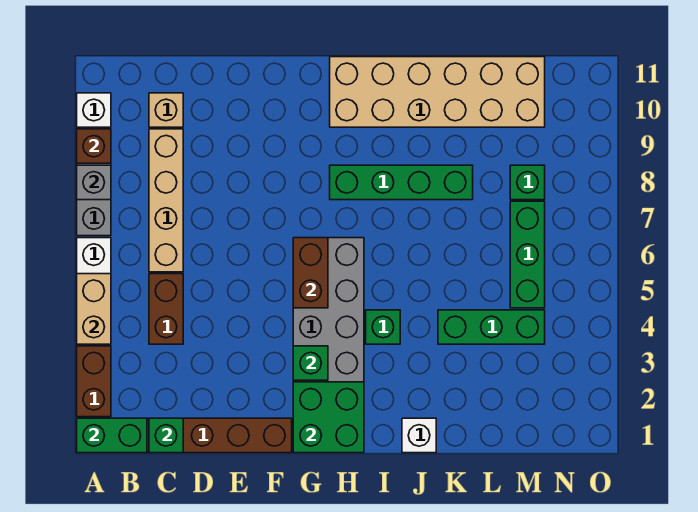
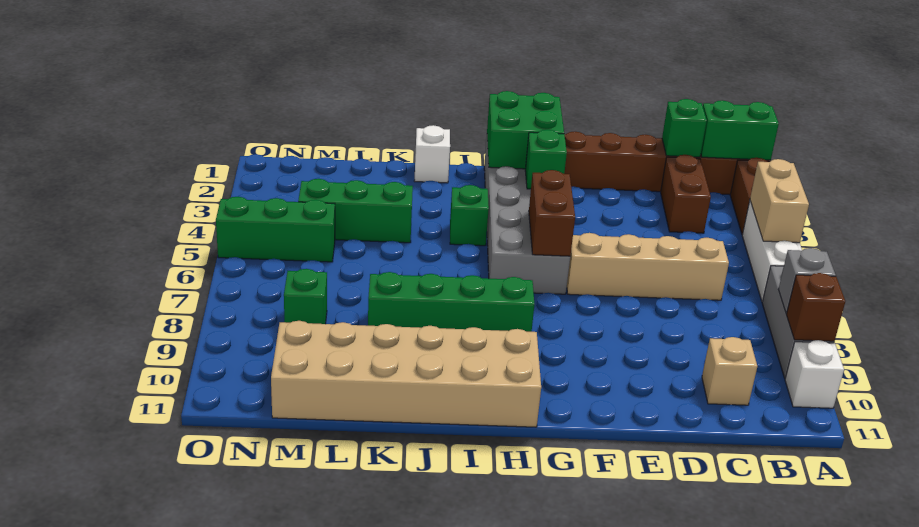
brown brick C4:C5 level 1 -> brown brick C2:C3 level 1
tan brick C6:C9 level 1 -> tan brick C6:F6 level 1
green brick M5:M7 level 1 -> green brick M5:O5 level 1

